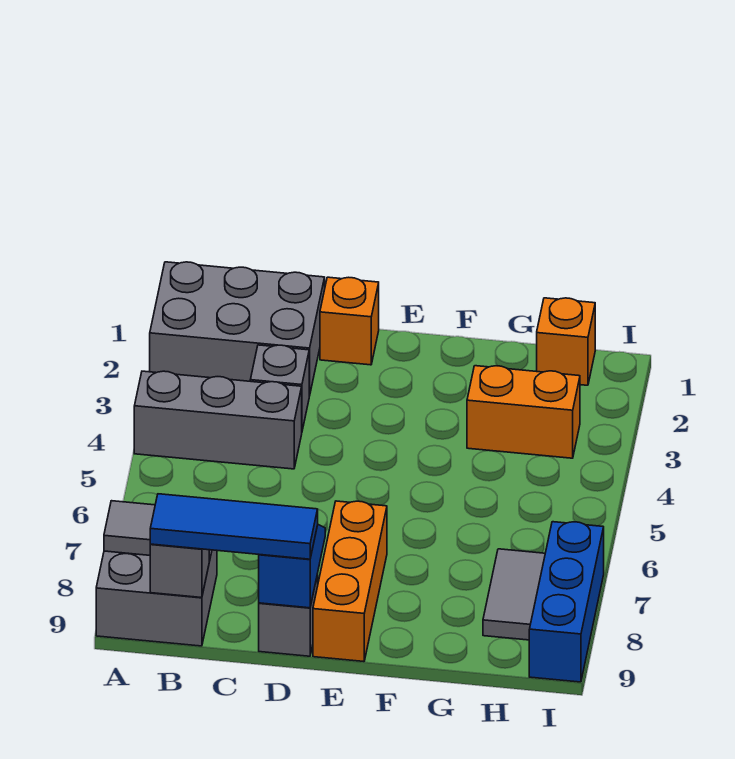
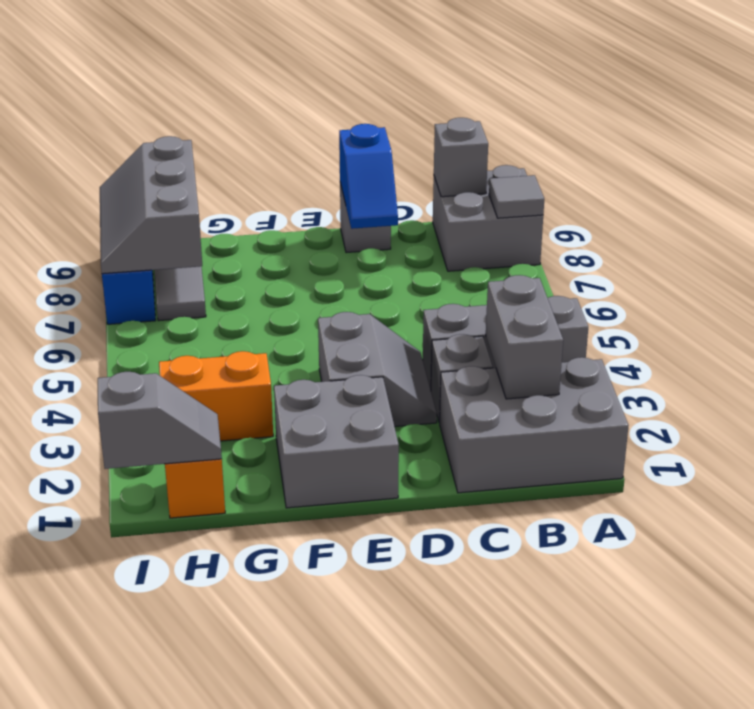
none -> grey brick B2:B3 level 2
blue tile B9:D9 level 3 -> none
orange brick D1 level 1 -> none
none -> grey slope D3:E4 level 1 top E
none -> grey brick E1:F2 level 1
orange brick E7:E9 level 1 -> none
none -> grey slope H1:I1 level 2 top I
none -> grey slope H7:I9 level 2 top H

